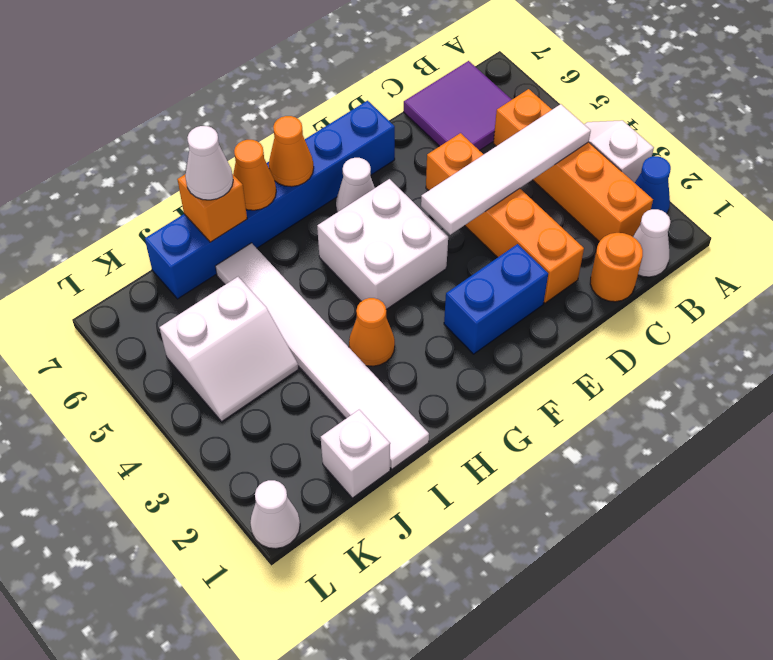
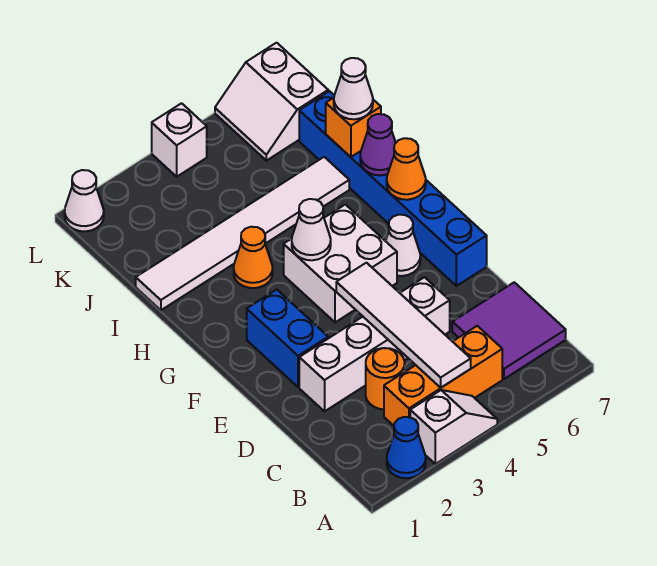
white cone B1 level 1 -> white cone G4 level 2
orange brick B2:B5 level 1 -> orange brick B3:B5 level 1
orange round brick C1 level 1 -> orange round brick C3 level 1
orange brick D2:D5 level 1 -> white brick D2:D5 level 1
orange cone H7 level 2 -> purple cone H7 level 2
white brick J1 level 1 -> white brick L4 level 1
white slope J4:K5 level 1 top 5 -> white slope K6:L7 level 1 top 7

